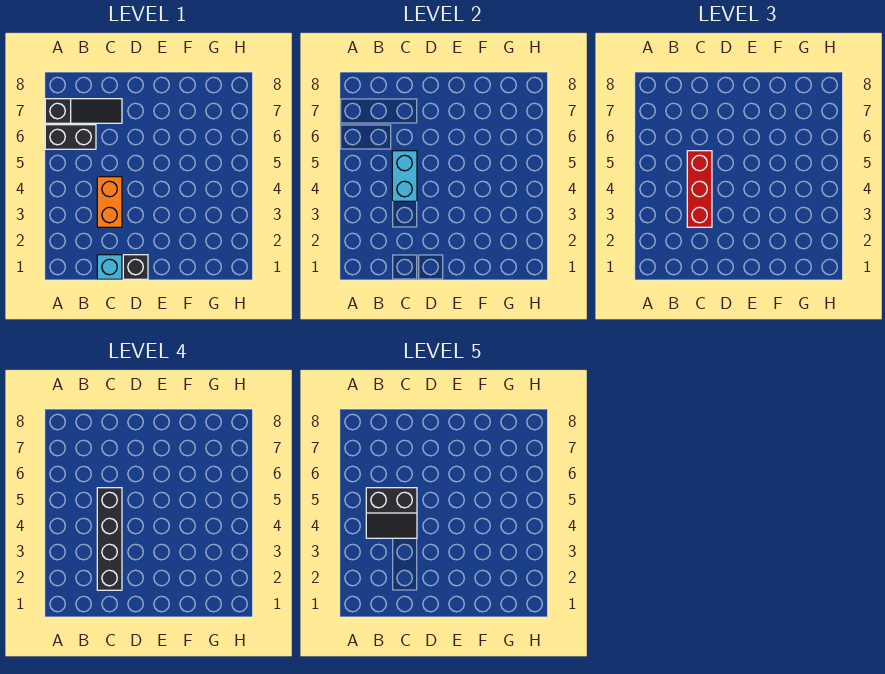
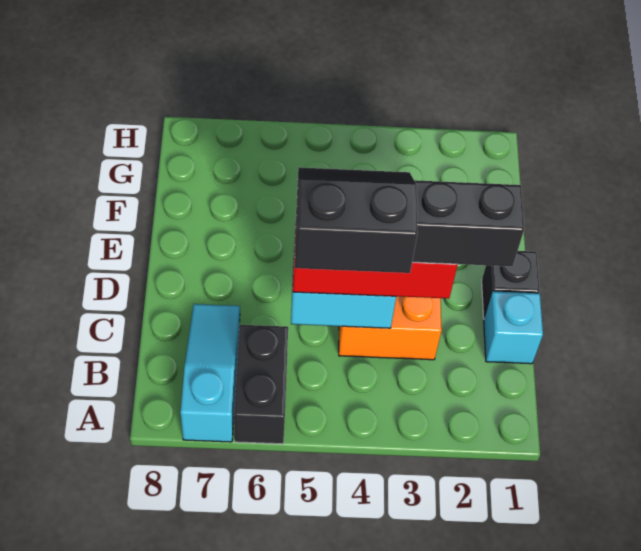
black slope A7:C7 level 1 top A -> cyan slope A7:C7 level 1 top A
black slope B4:C5 level 5 top 5 -> black slope B4:C5 level 5 top B

